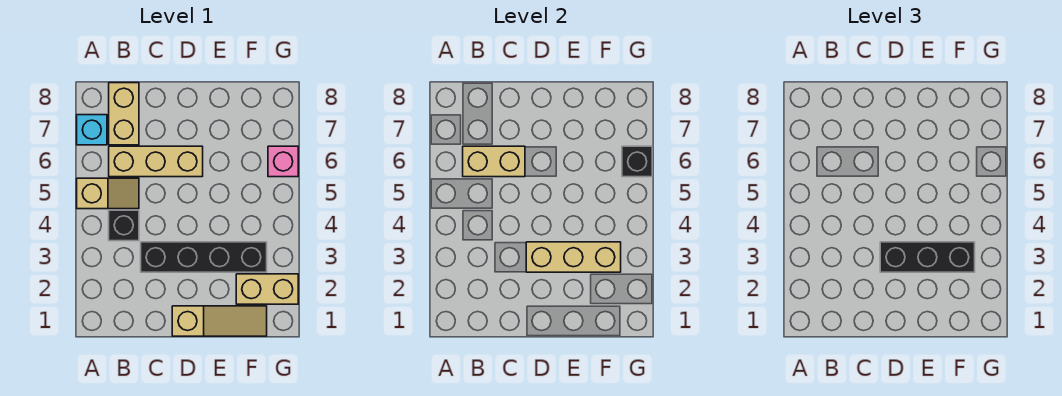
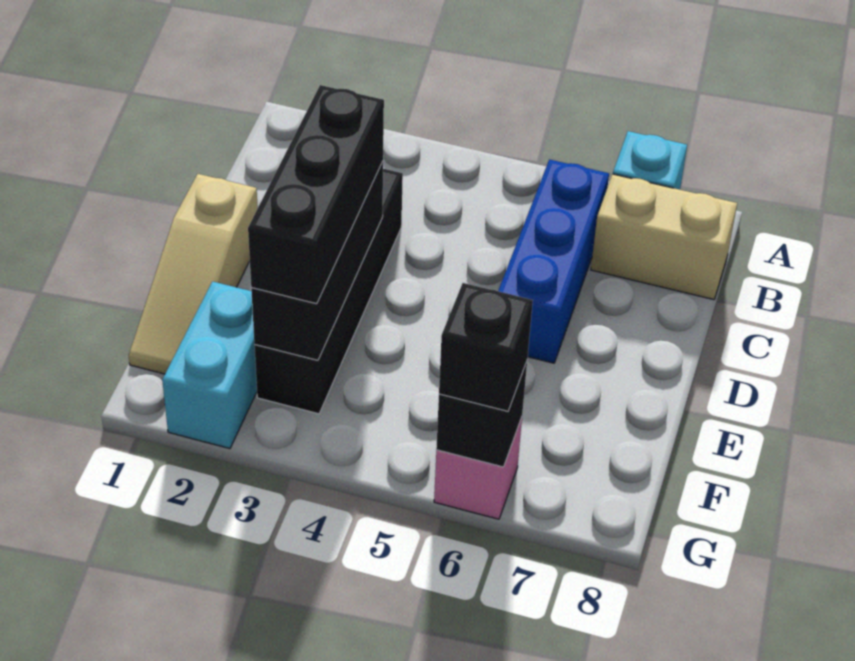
tan slope A5:B5 level 1 top A -> none
black brick B4 level 1 -> black brick G6 level 3
tan brick B6:D6 level 1 -> blue brick B6:D6 level 1
tan brick B6:C6 level 2 -> none
tan brick D3:F3 level 2 -> black brick D3:F3 level 2
tan brick F2:G2 level 1 -> cyan brick F2:G2 level 1

